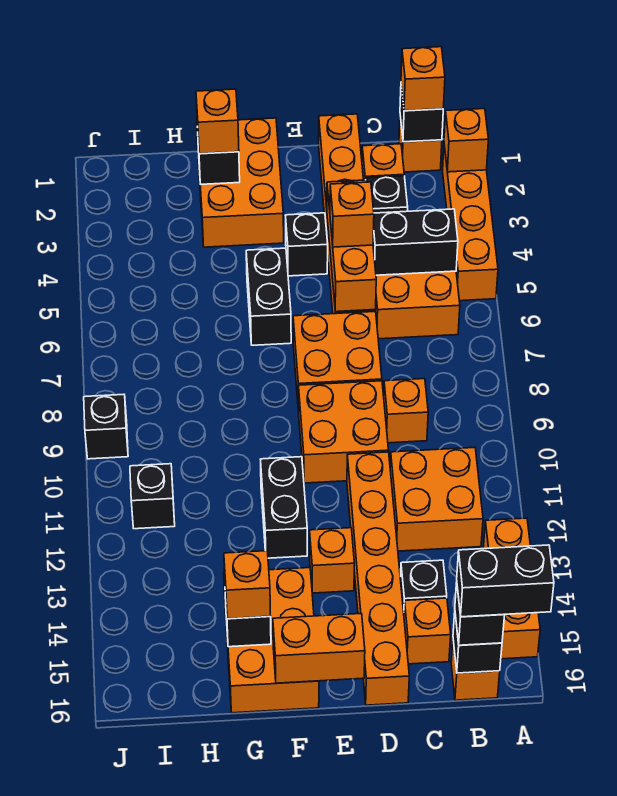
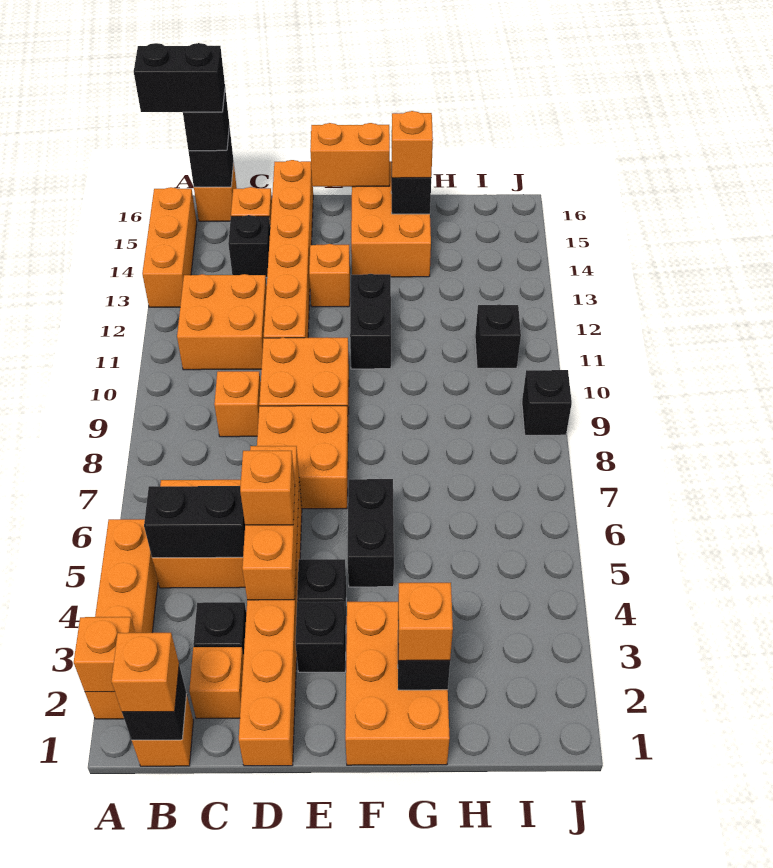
none -> black brick E3 level 1

